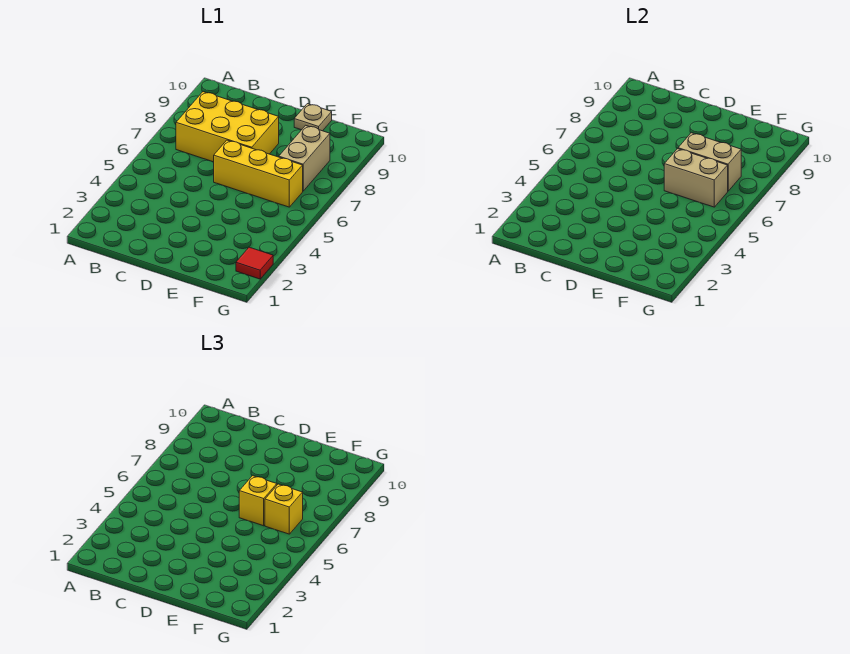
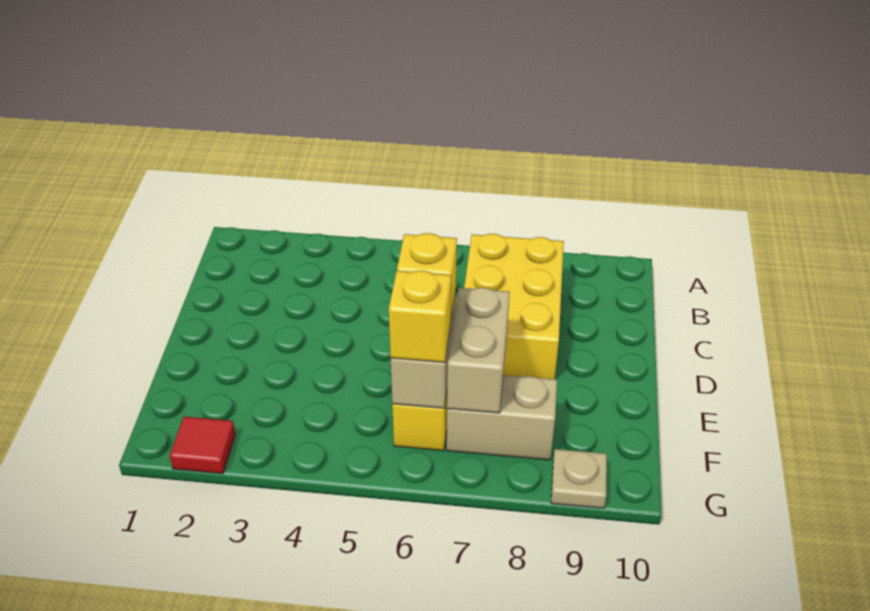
tan plate E10 level 1 -> tan plate G9 level 1

